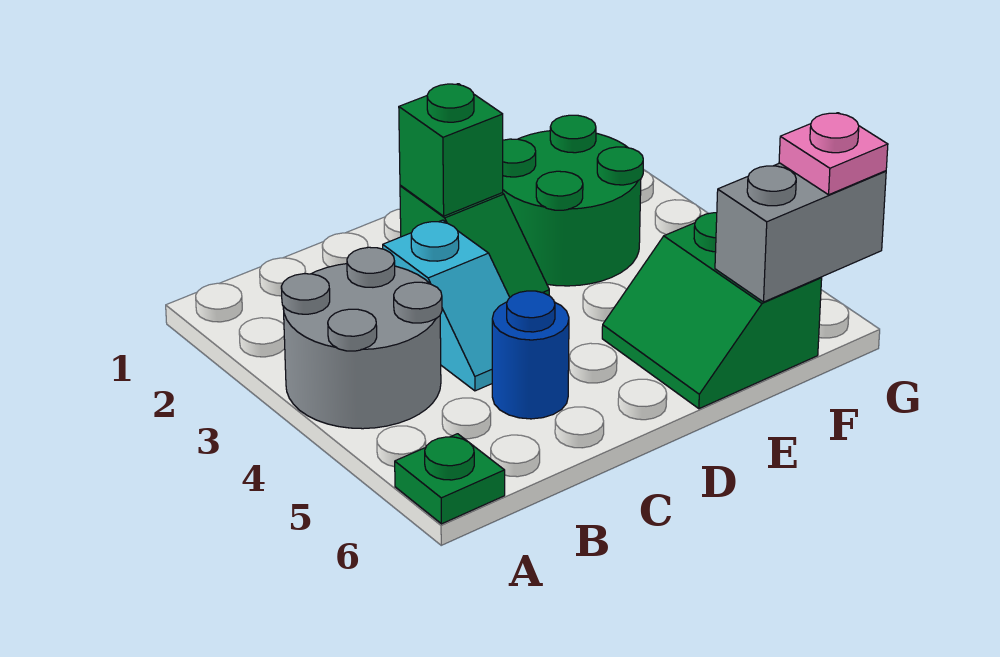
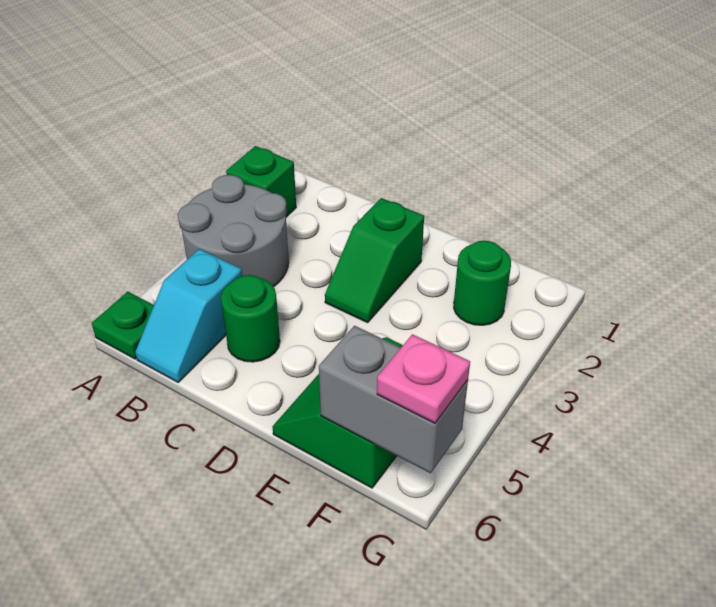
cyan slope C3:C4 level 1 top 3 -> cyan slope B5:B6 level 1 top 5
blue round brick C5 level 1 -> green round brick C5 level 1
green brick D2 level 2 -> green brick A2 level 1
green round brick E2:F3 level 1 -> green round brick F2 level 1

